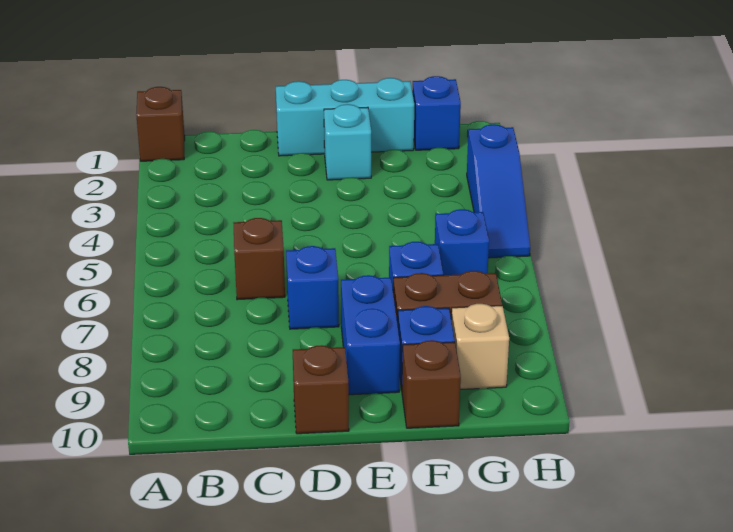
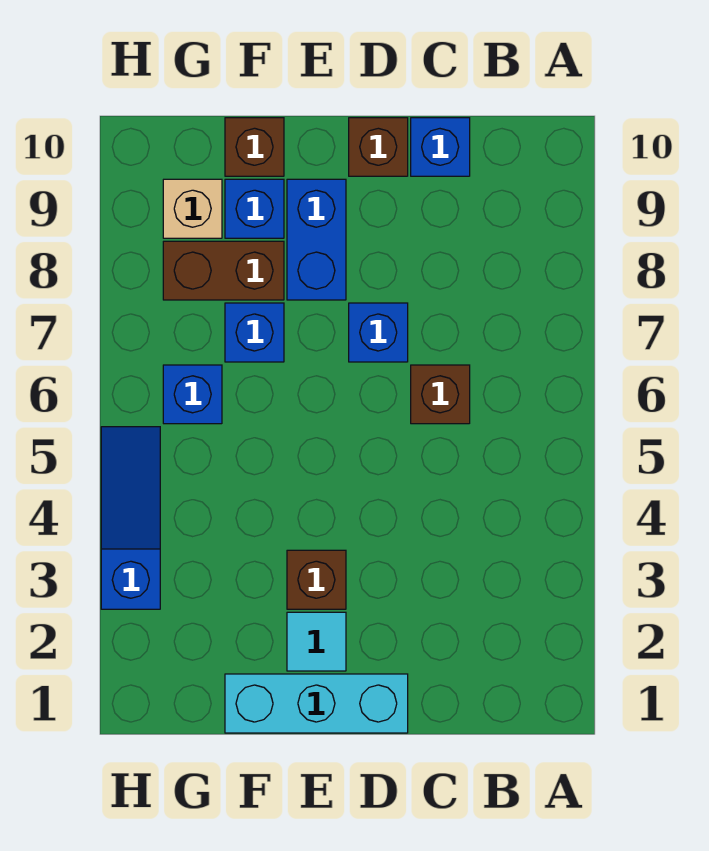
brown brick A1 level 1 -> brown brick E3 level 1
cyan brick E2 level 1 -> cyan tile E2 level 1
blue brick G1 level 1 -> blue brick C10 level 1

